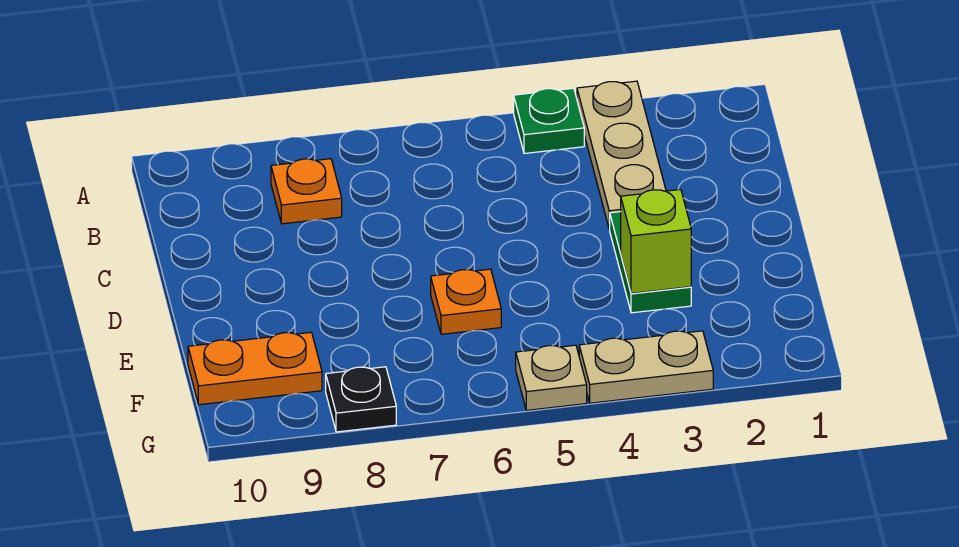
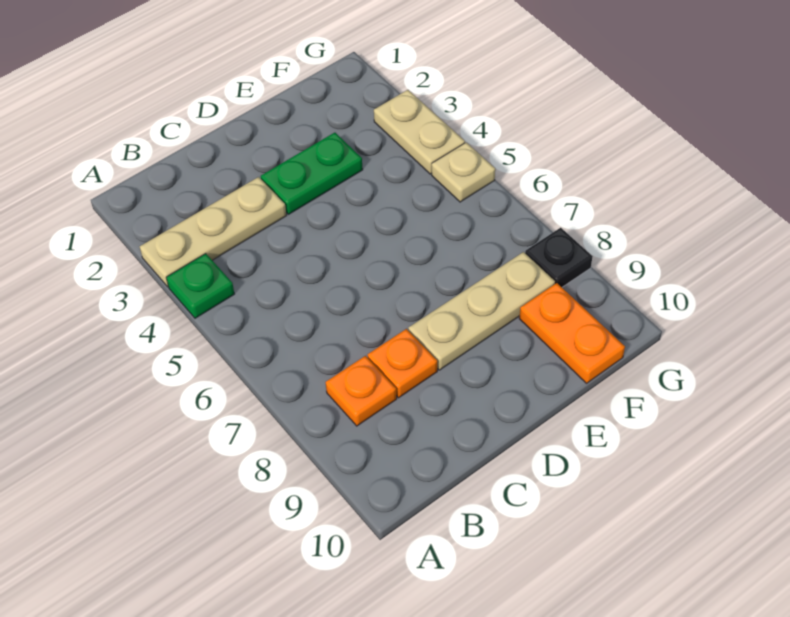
none -> tan plate D8:F8 level 1
lime brick E3 level 2 -> none
orange plate E6 level 1 -> orange plate C8 level 1

